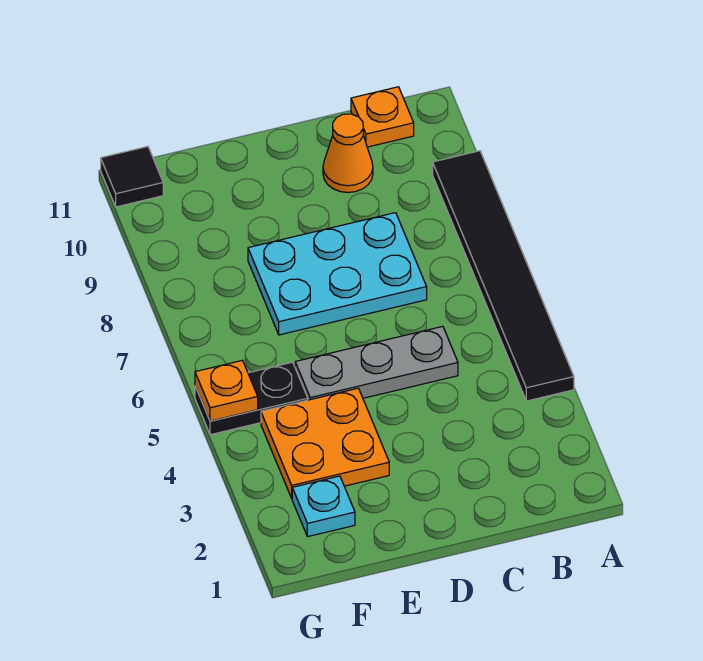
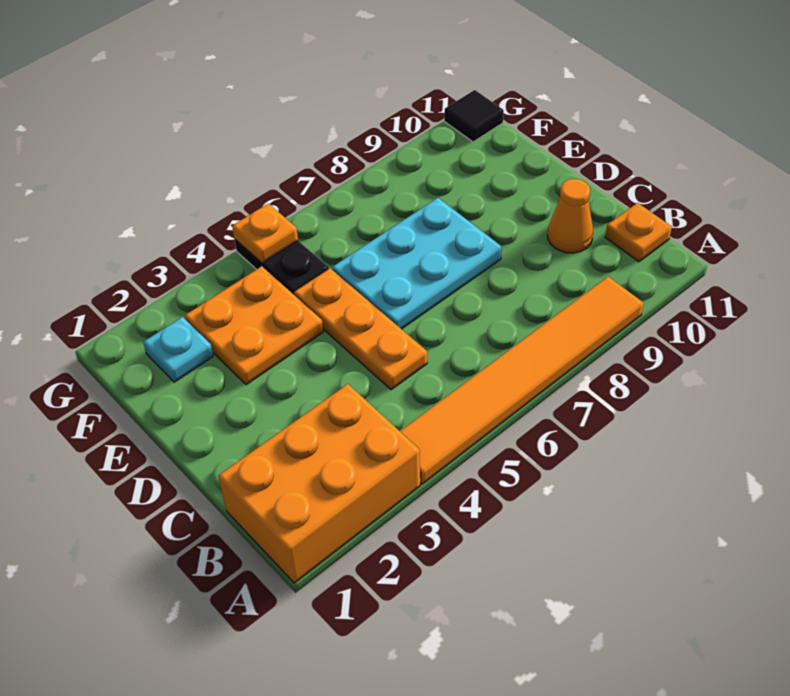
none -> orange brick A1:B3 level 1
black tile A4:A9 level 1 -> orange tile A4:A9 level 1
grey plate C5:E5 level 1 -> orange plate C5:E5 level 1
cyan plate C7:E8 level 1 -> cyan plate D6:E8 level 1

